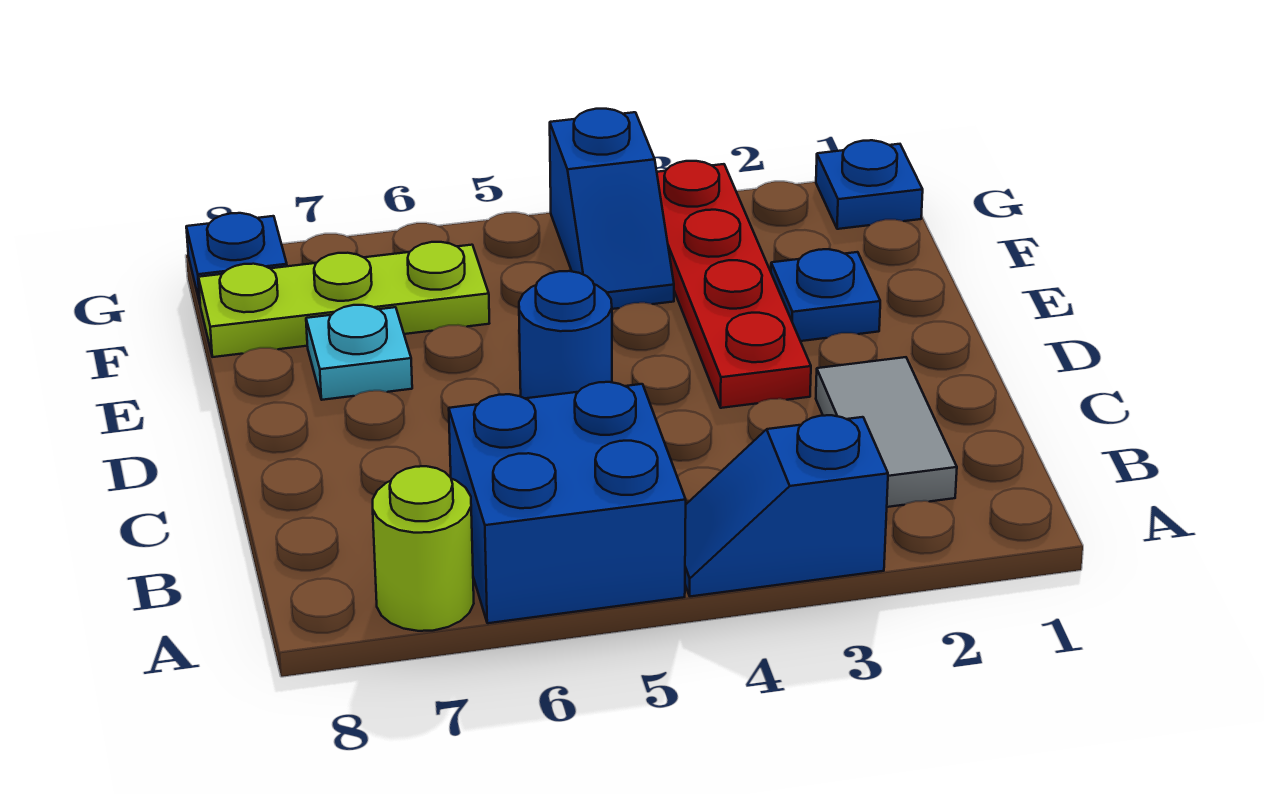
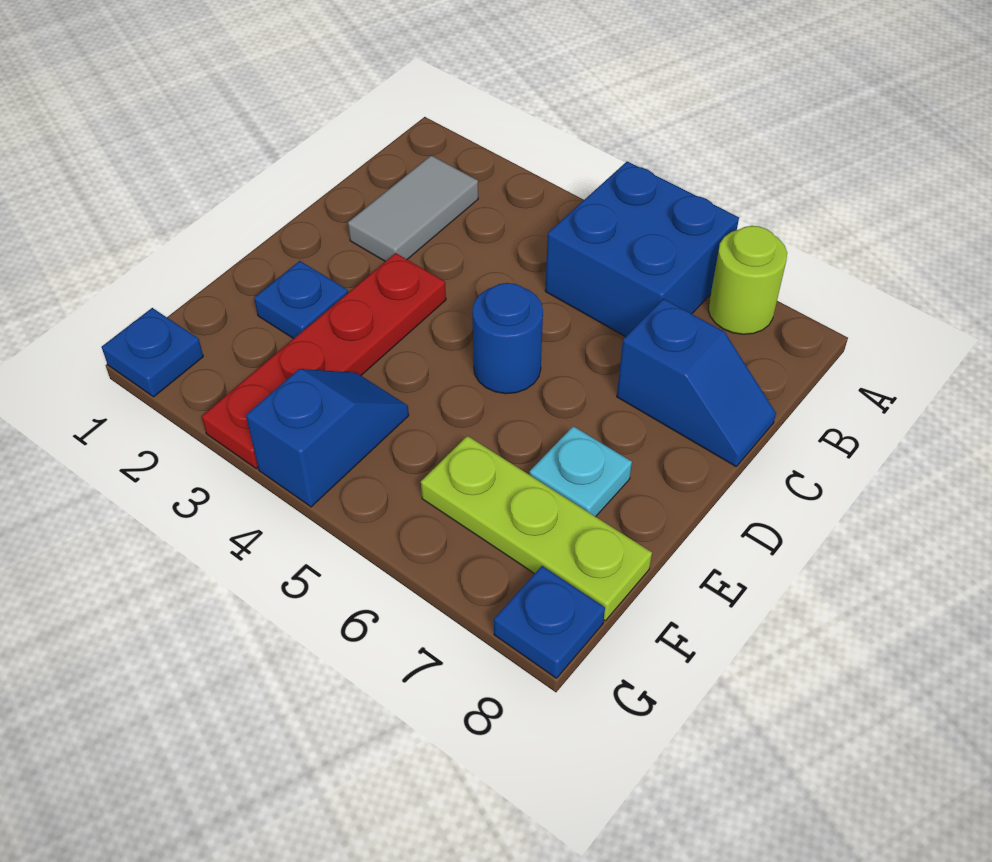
blue slope A3:A4 level 1 top 3 -> blue slope C7:C8 level 1 top 7

